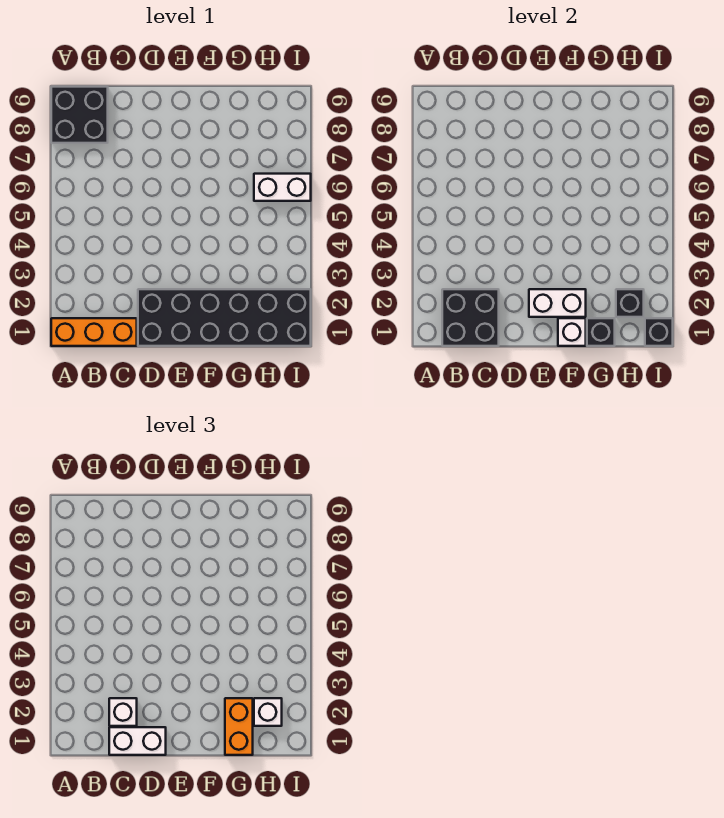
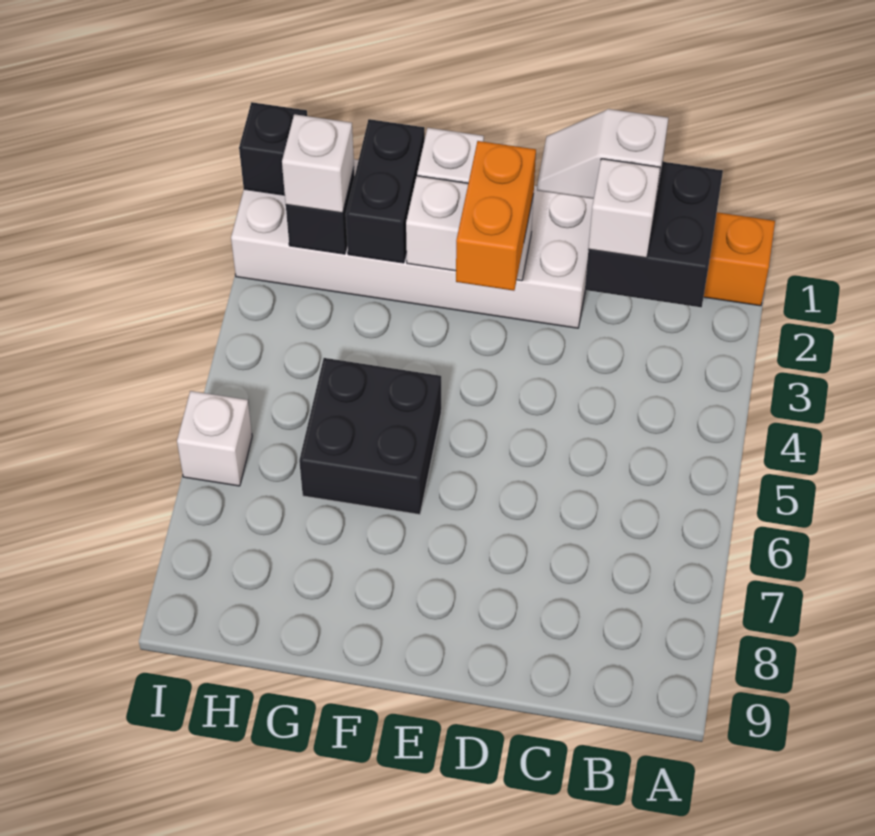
black brick A8:B9 level 1 -> black brick F5:G6 level 1
white brick C1:D1 level 3 -> white slope C1:D1 level 3 top C
black brick D1:I2 level 1 -> white brick D1:I2 level 1
black brick G1 level 2 -> black brick G1:G2 level 2
orange brick G1:G2 level 3 -> orange brick E2:E3 level 3
white brick H6:I6 level 1 -> white brick I6 level 1

